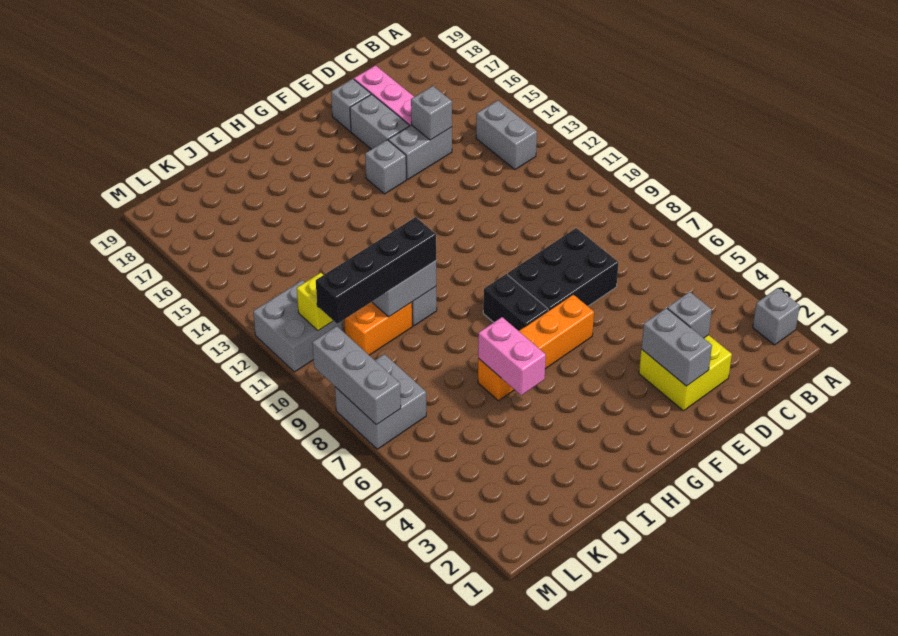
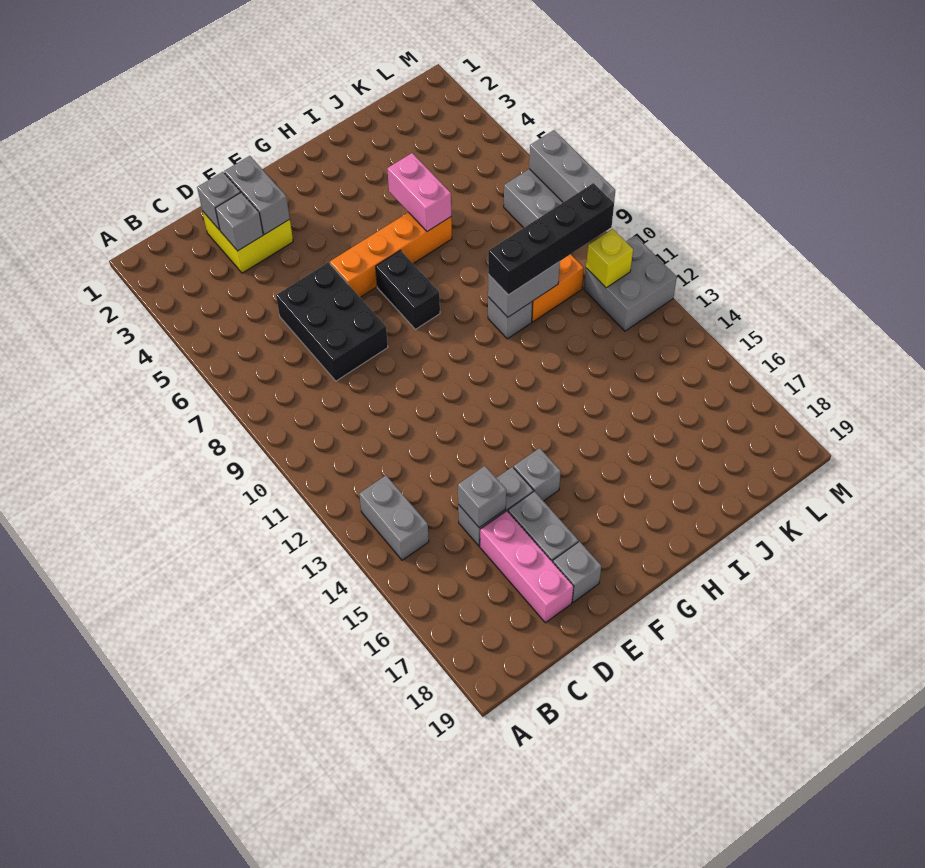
grey brick A2 level 1 -> grey brick D2 level 2
black brick D7:F8 level 1 -> black brick D6:E8 level 1

